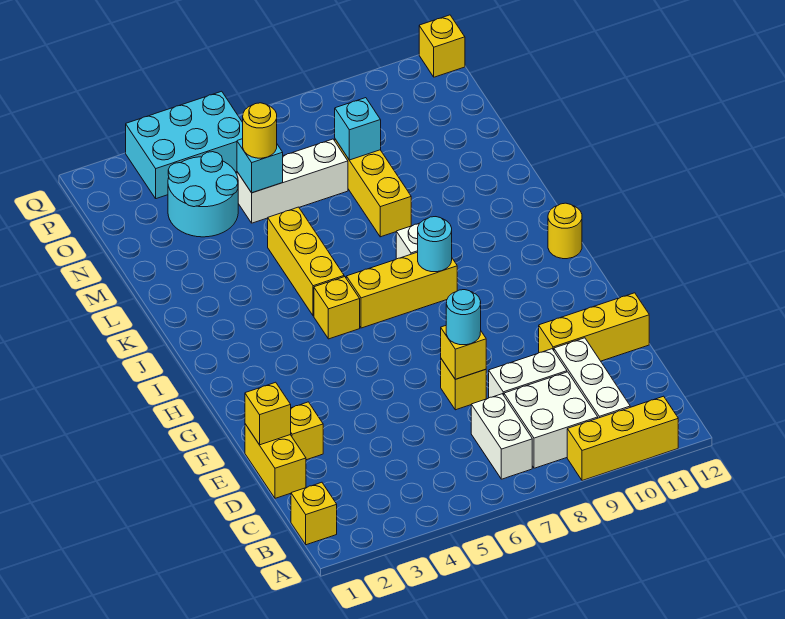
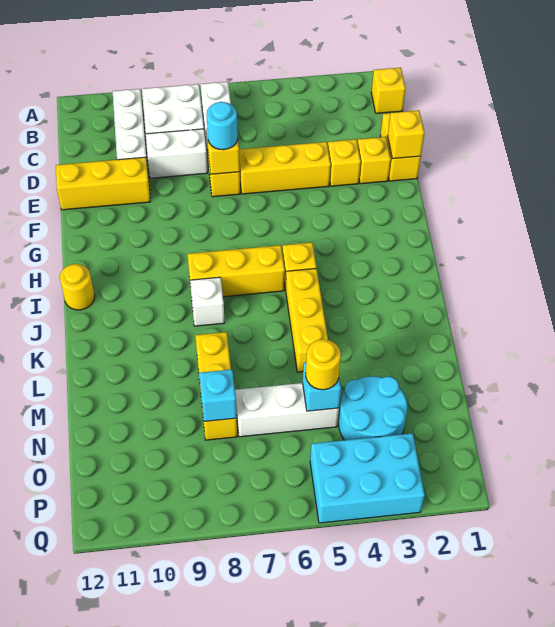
yellow brick A9:A11 level 1 -> yellow brick E4:E6 level 1
cyan round brick I8 level 2 -> none
yellow brick Q12 level 1 -> yellow brick E3 level 1

